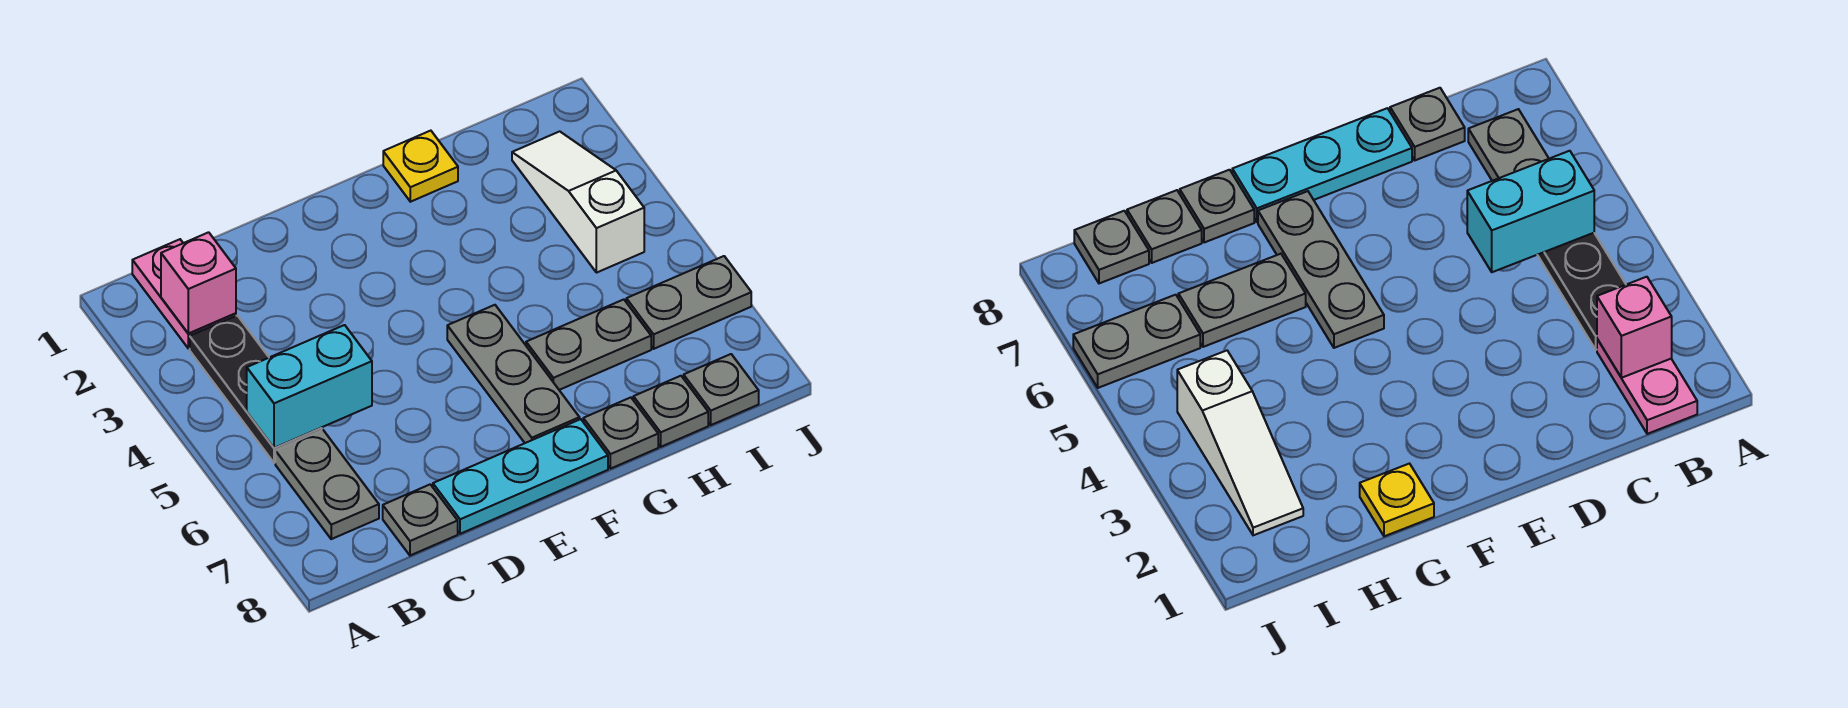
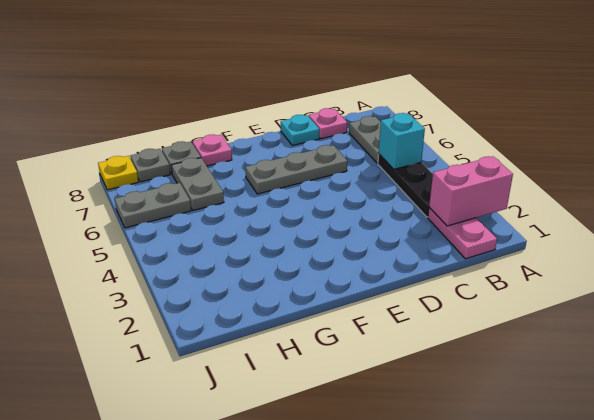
pink brick B2 level 2 -> pink brick A2:B2 level 2
cyan brick B5:C5 level 2 -> cyan brick B5 level 2
grey plate C8 level 1 -> pink plate C8 level 1
cyan plate D8:F8 level 1 -> cyan plate D8 level 1
grey plate F5:F7 level 1 -> grey plate D6:F6 level 1
yellow plate G1 level 1 -> yellow plate J8 level 1
grey plate G6:H6 level 1 -> grey plate H6:H7 level 1
grey plate G8 level 1 -> pink plate G8 level 1
white slope I2:I4 level 1 top 4 -> none

